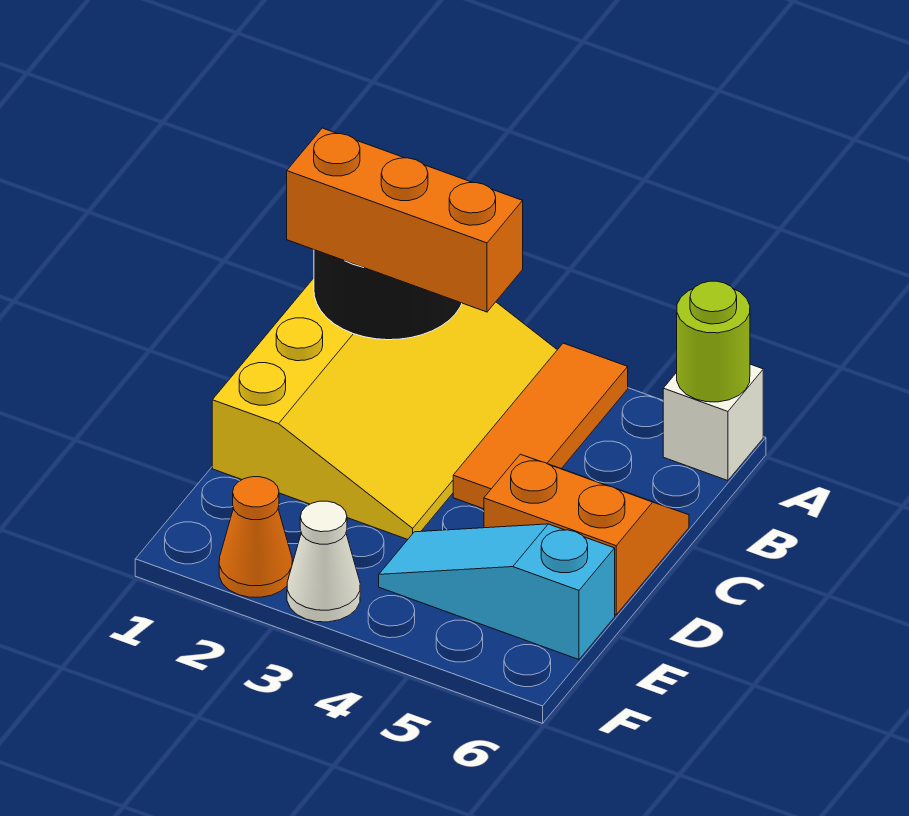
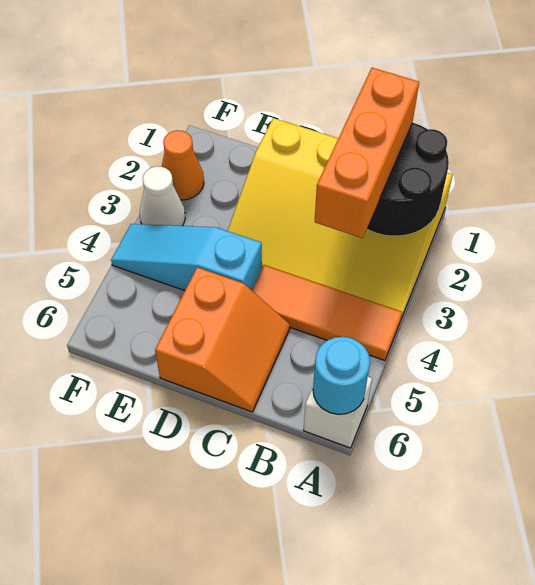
lime round brick A6 level 2 -> cyan round brick A6 level 2
cyan slope E4:E6 level 1 top 6 -> cyan slope D4:F4 level 1 top D

